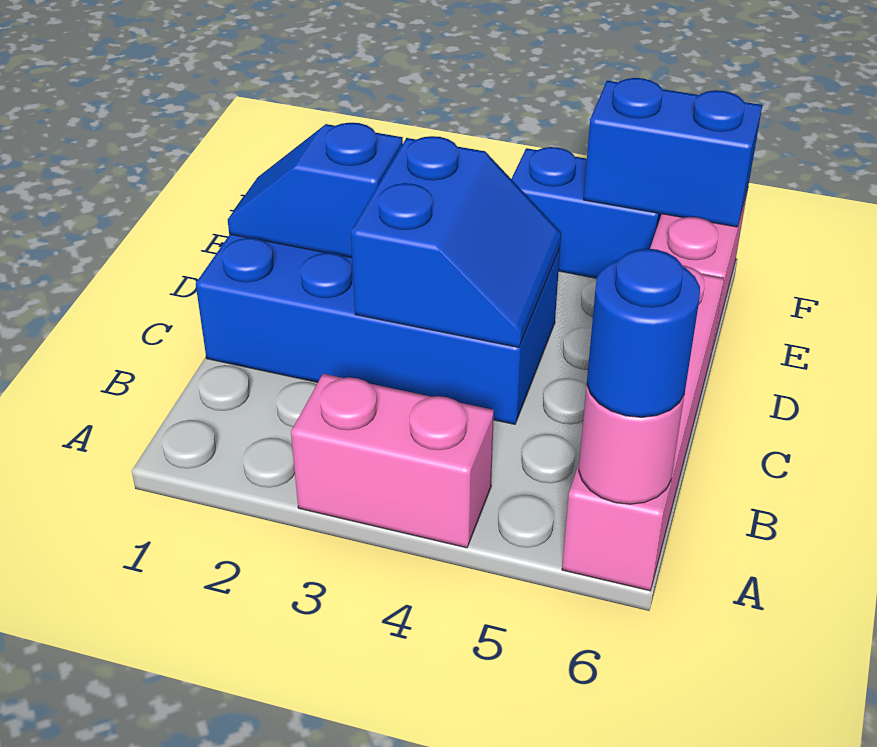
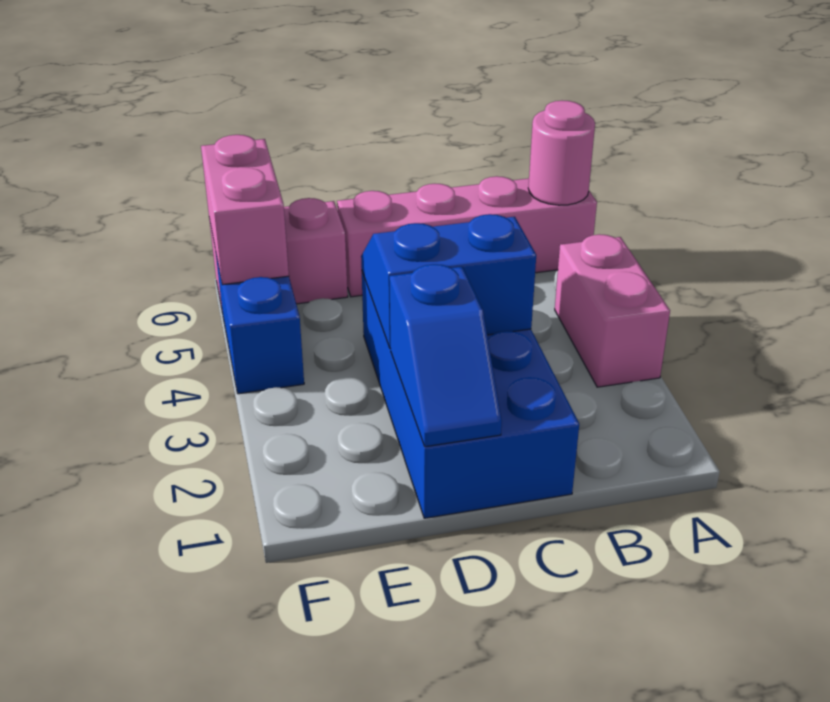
blue round brick A6 level 3 -> none
blue brick F5:F6 level 2 -> pink brick F5:F6 level 2

